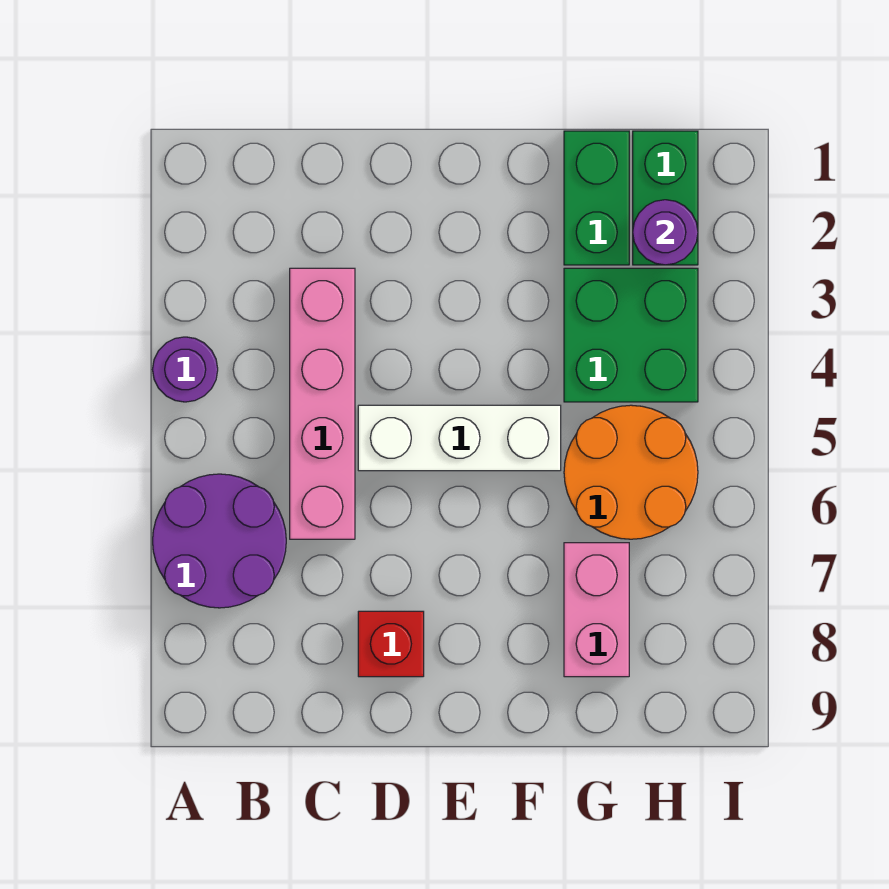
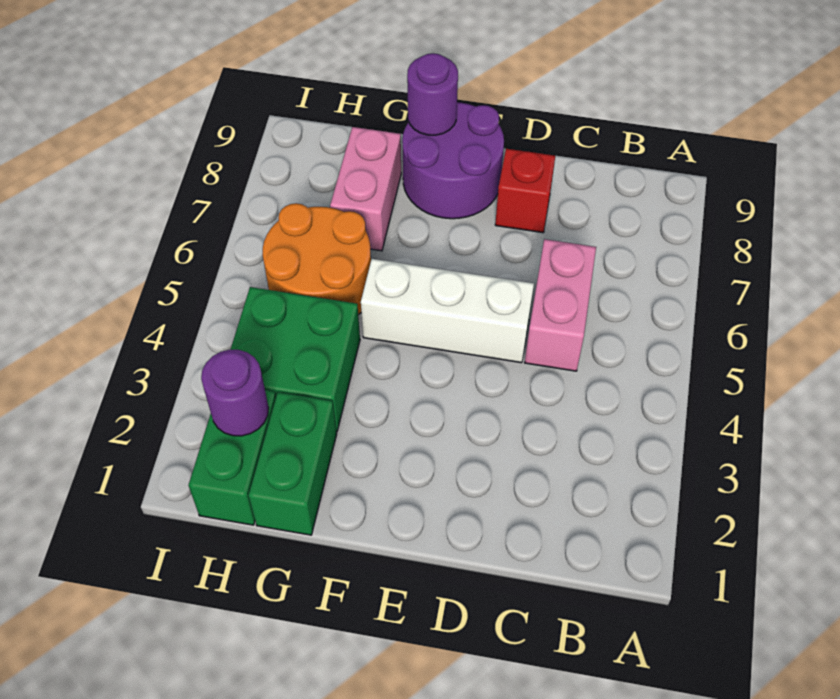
purple round brick A4 level 1 -> purple round brick F9 level 2
purple round brick A6:B7 level 1 -> purple round brick E8:F9 level 1
pink brick C3:C6 level 1 -> pink brick C5:C6 level 1

